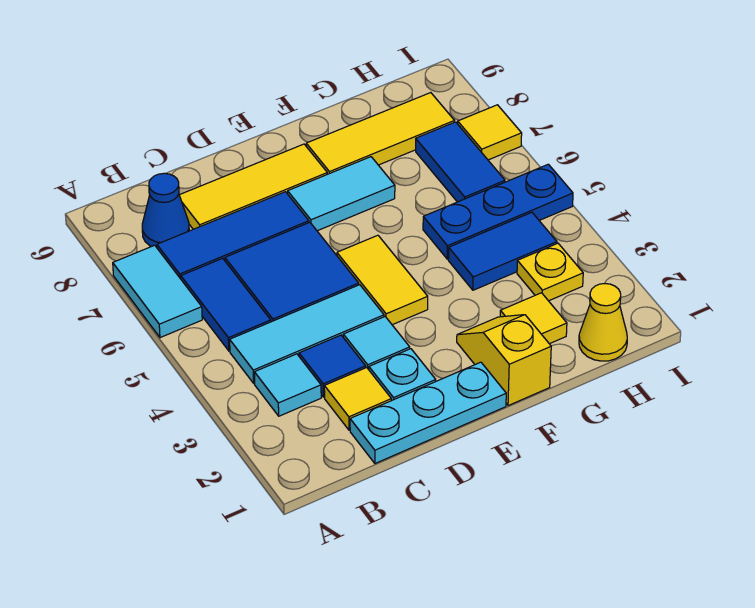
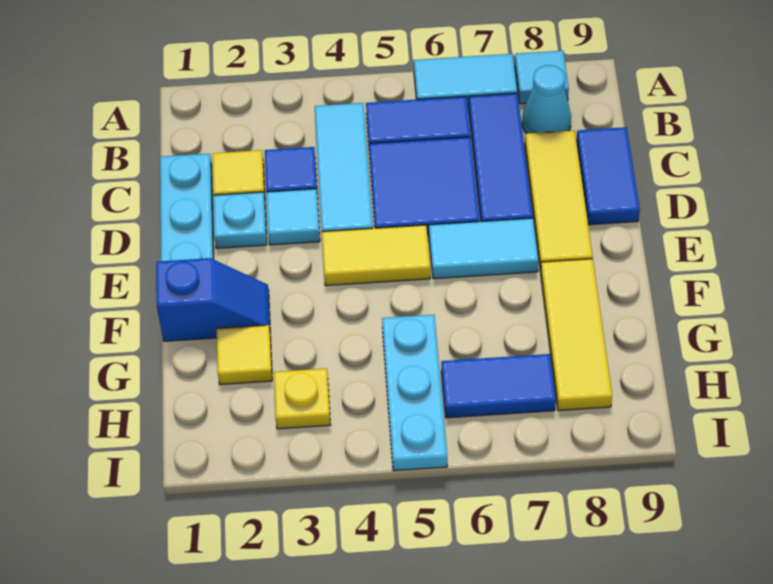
cyan tile B3 level 1 -> cyan tile A8 level 1
blue cone B8 level 1 -> cyan cone B8 level 1
cyan tile E7:F7 level 1 -> cyan tile E6:E7 level 1
yellow slope F1:F2 level 1 top 1 -> blue slope F1:F2 level 1 top 1
blue tile G4:H4 level 1 -> blue tile C9:D9 level 1
blue plate G5:I5 level 1 -> cyan plate G5:I5 level 1
yellow cone H1 level 1 -> none
yellow tile I7 level 1 -> none

